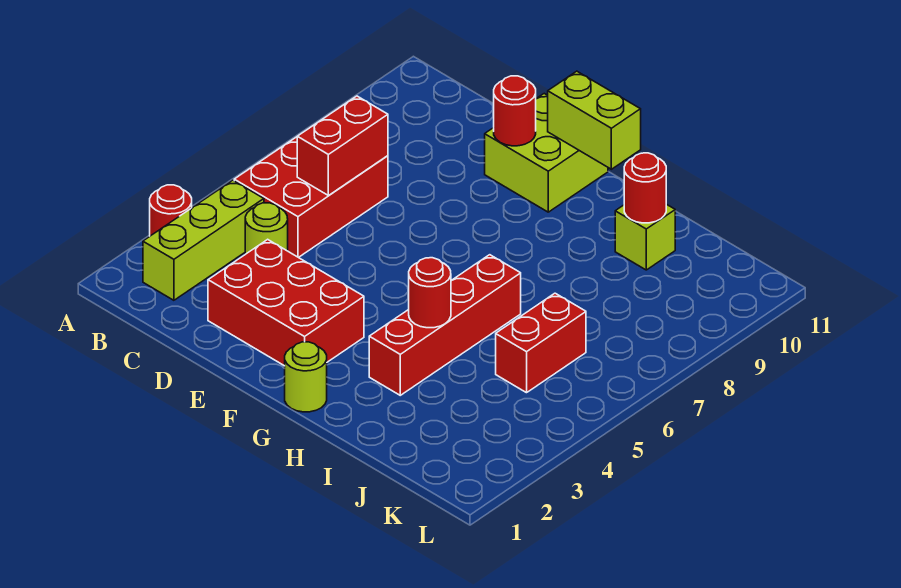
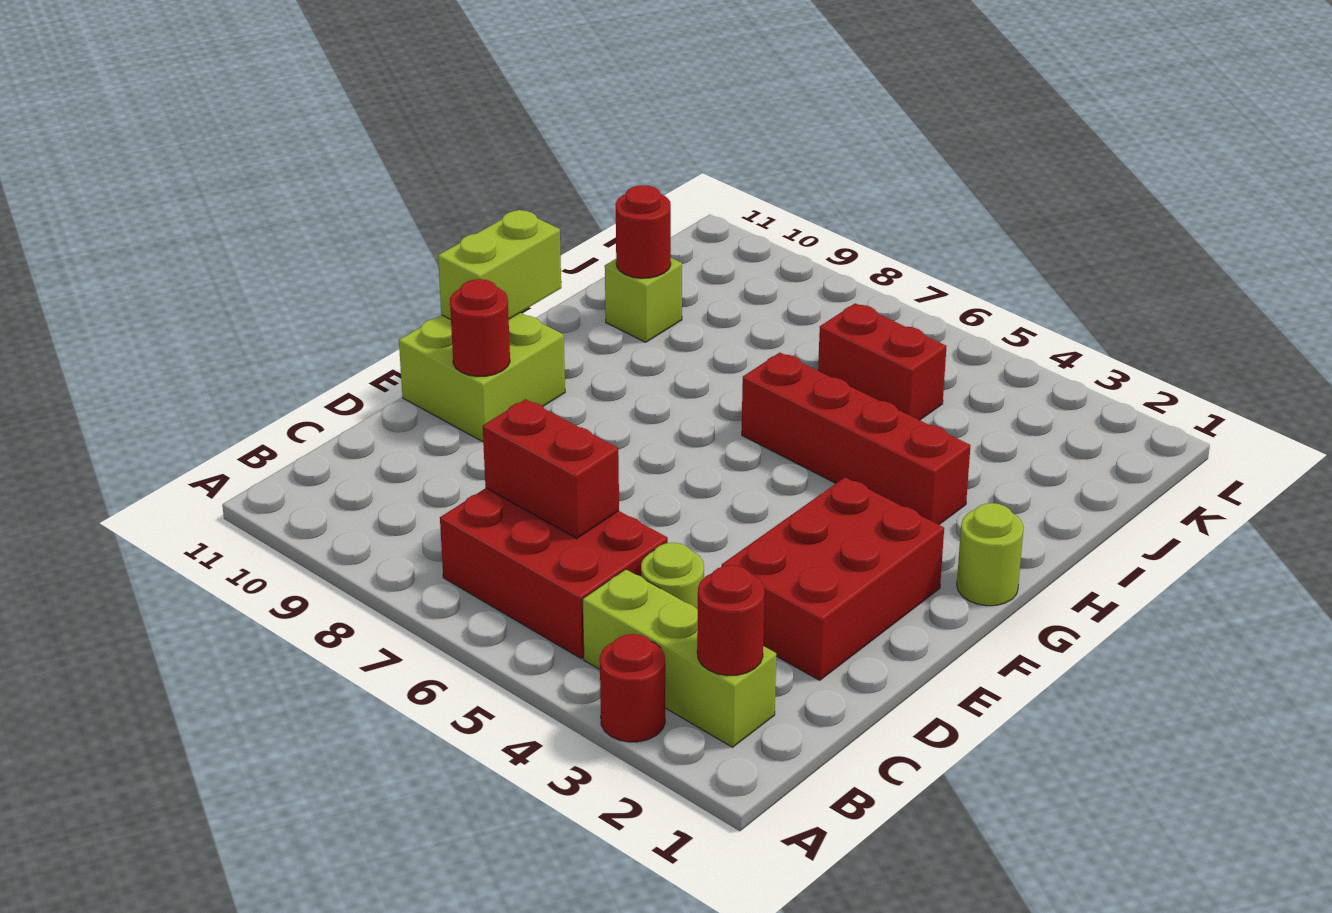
red round brick H4 level 2 -> red round brick B2 level 2

